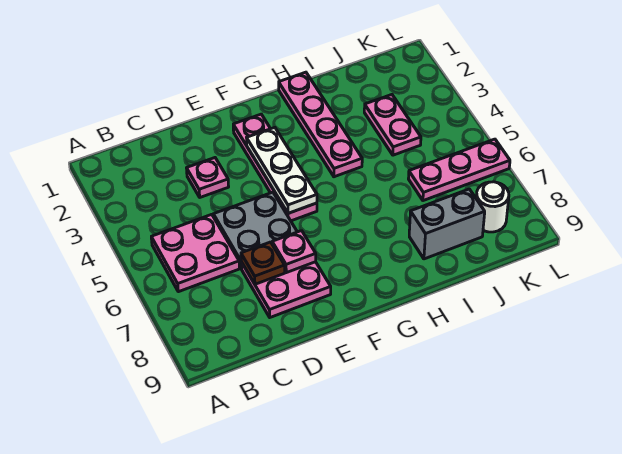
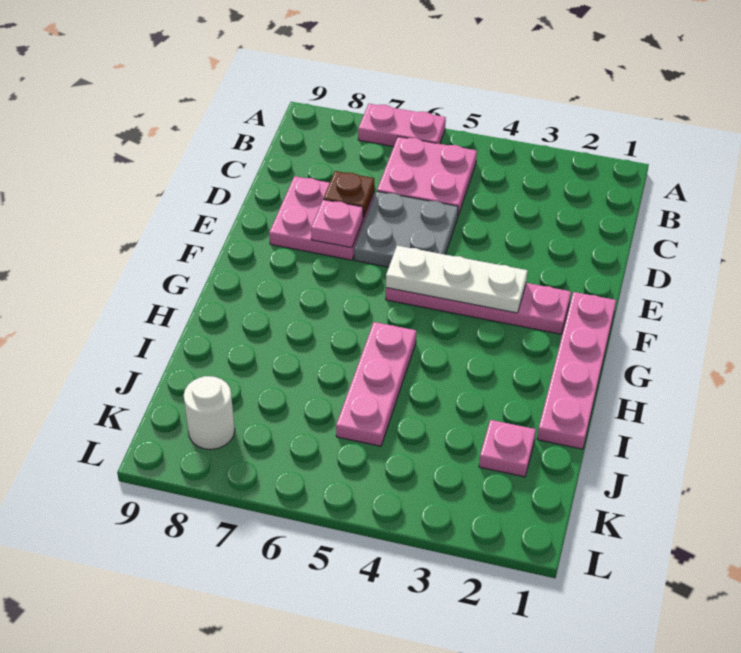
pink plate D3 level 1 -> pink plate J2 level 1
pink plate H1:H4 level 1 -> pink plate F1:I1 level 1
grey brick I8:J8 level 1 -> none
pink plate J3:J4 level 1 -> pink plate A6:A7 level 1
pink plate J6:L6 level 1 -> pink plate H5:J5 level 1

